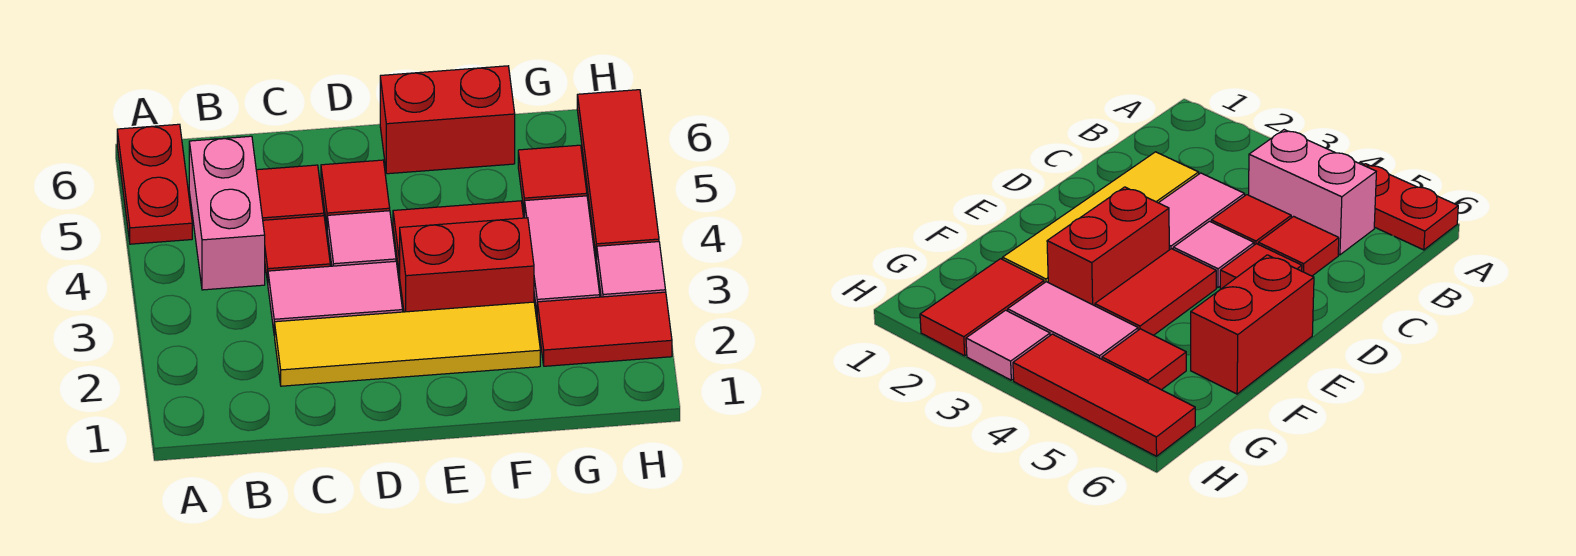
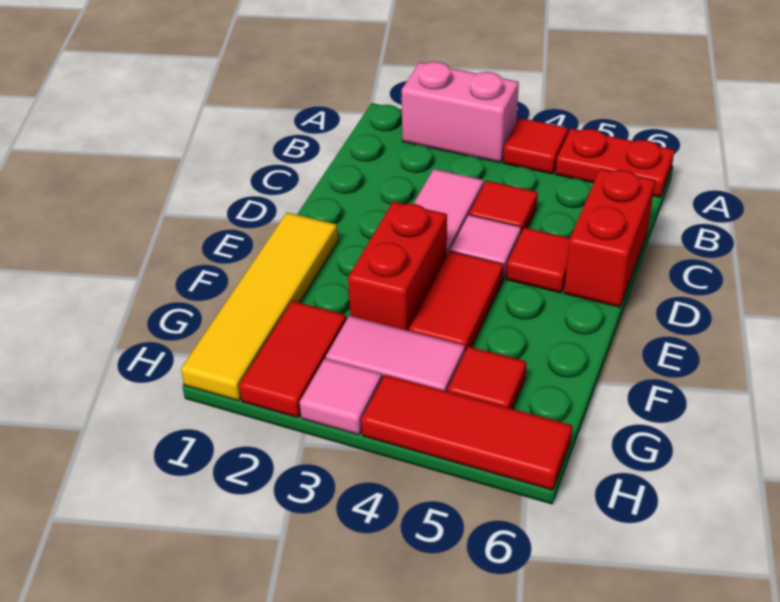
pink brick B4:B5 level 1 -> pink brick A2:A3 level 1
yellow tile C2:F2 level 1 -> yellow tile E1:H1 level 1
red tile C5 level 1 -> red tile A4 level 1
red brick E6:F6 level 1 -> red brick C6:D6 level 1

